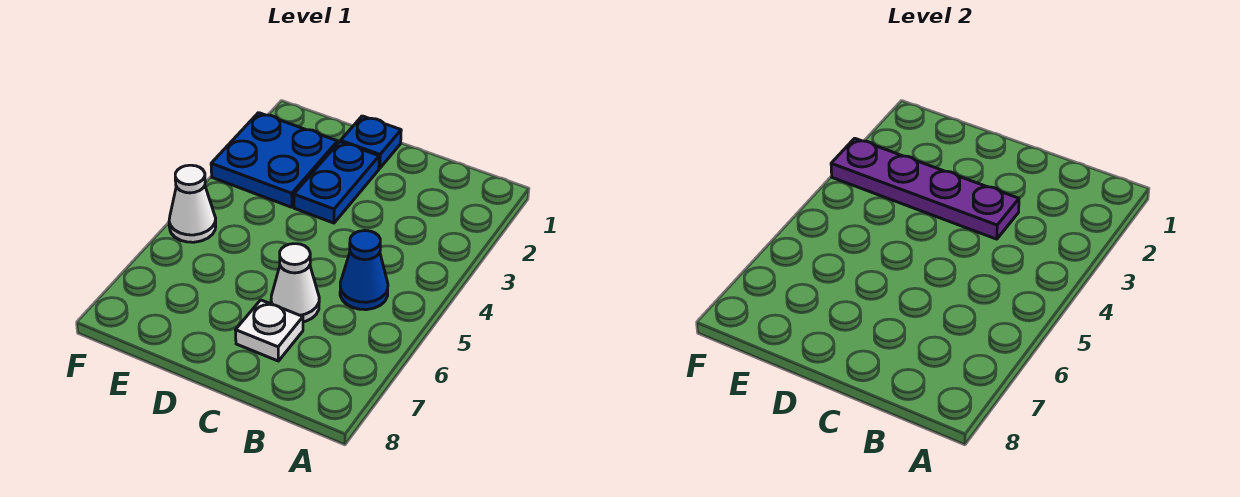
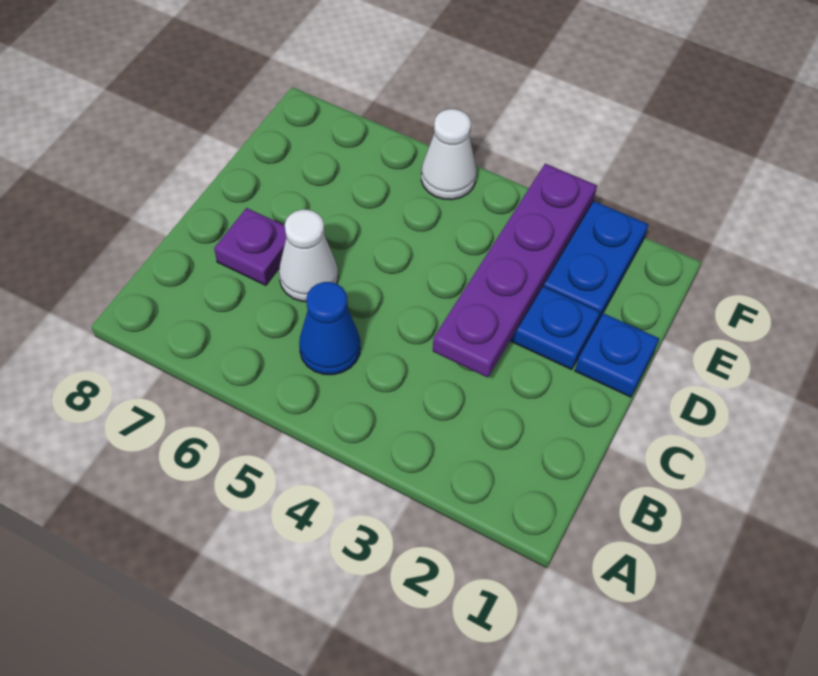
white plate C7 level 1 -> purple plate C7 level 1

